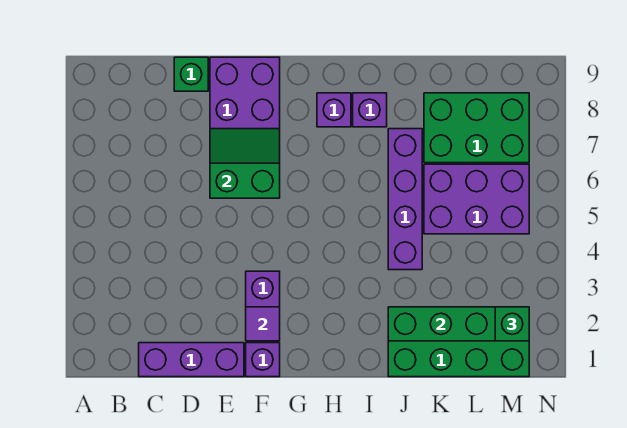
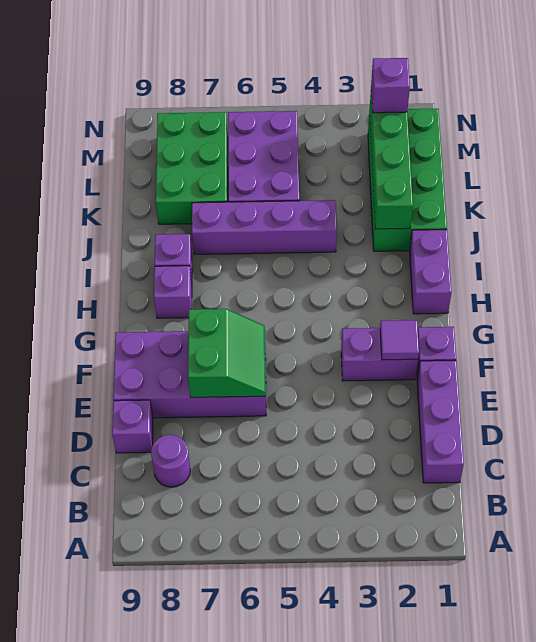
none -> purple round brick C8 level 1
green brick D9 level 1 -> purple brick D9 level 1
green slope E6:F7 level 2 top 6 -> green slope E6:F7 level 2 top 7
none -> purple brick H1:I1 level 1
green brick M2 level 3 -> purple brick M2 level 3

